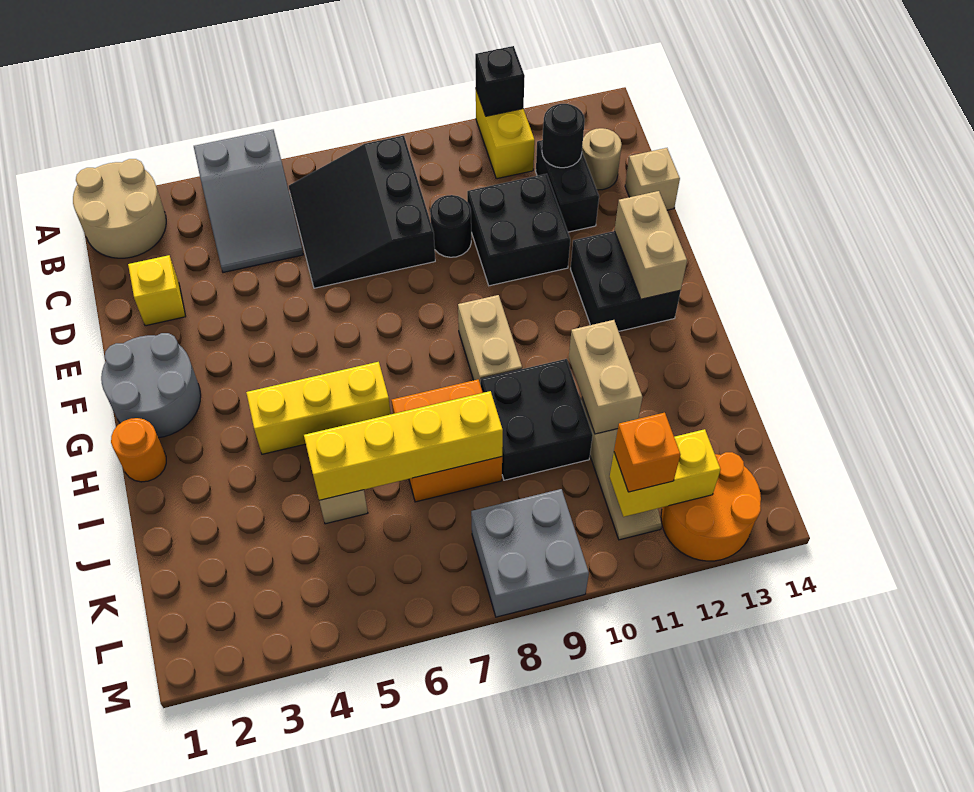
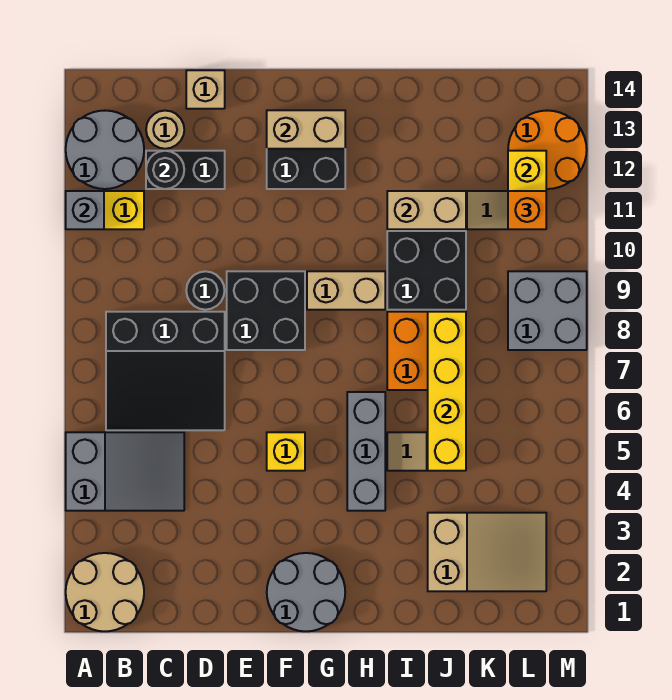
black brick A11 level 2 -> grey brick A11 level 2
none -> grey round brick A12:B13 level 1
yellow brick D2 level 1 -> yellow brick F5 level 1
black brick D10:E11 level 1 -> black brick E8:F9 level 1
orange round brick H1 level 1 -> none
yellow brick H4:H6 level 1 -> grey brick H4:H6 level 1
none -> tan slope J2:L3 level 1 top J

